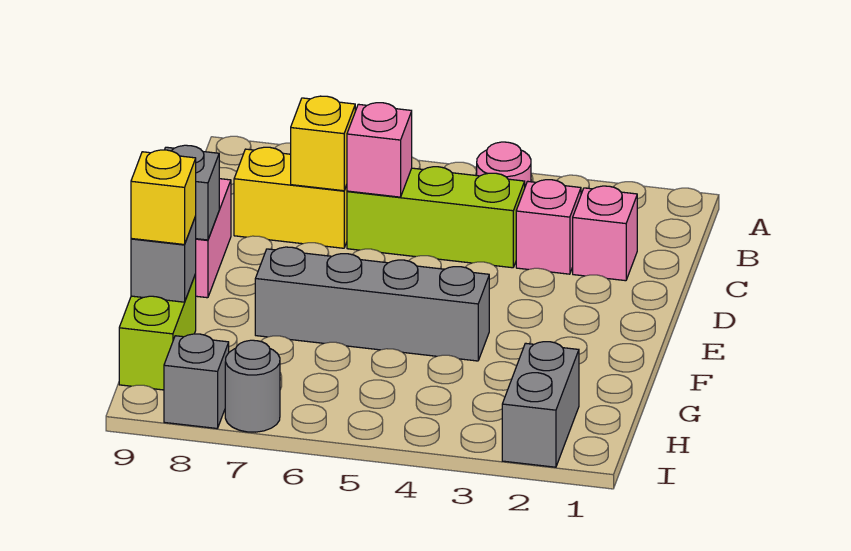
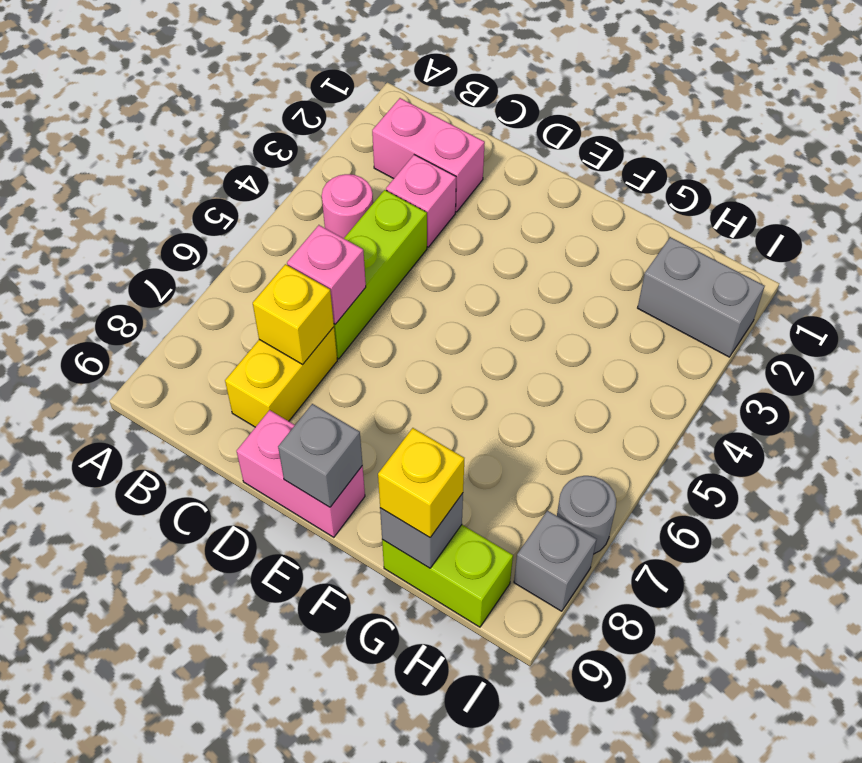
pink brick C2 level 1 -> pink brick B2:C2 level 1
grey brick F4:F7 level 1 -> none

